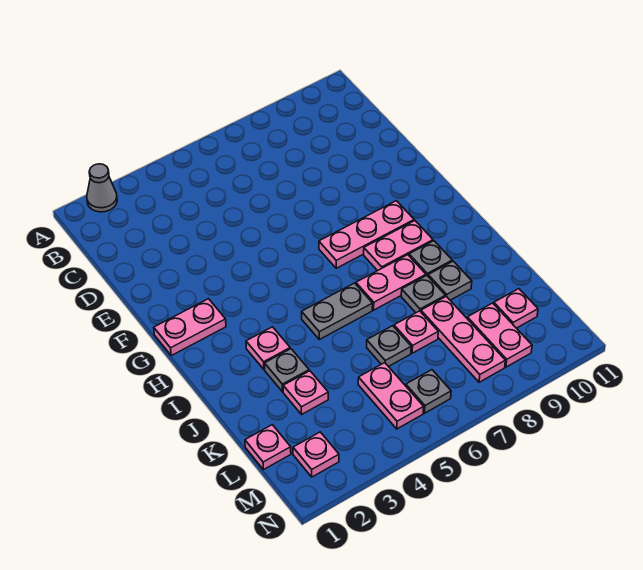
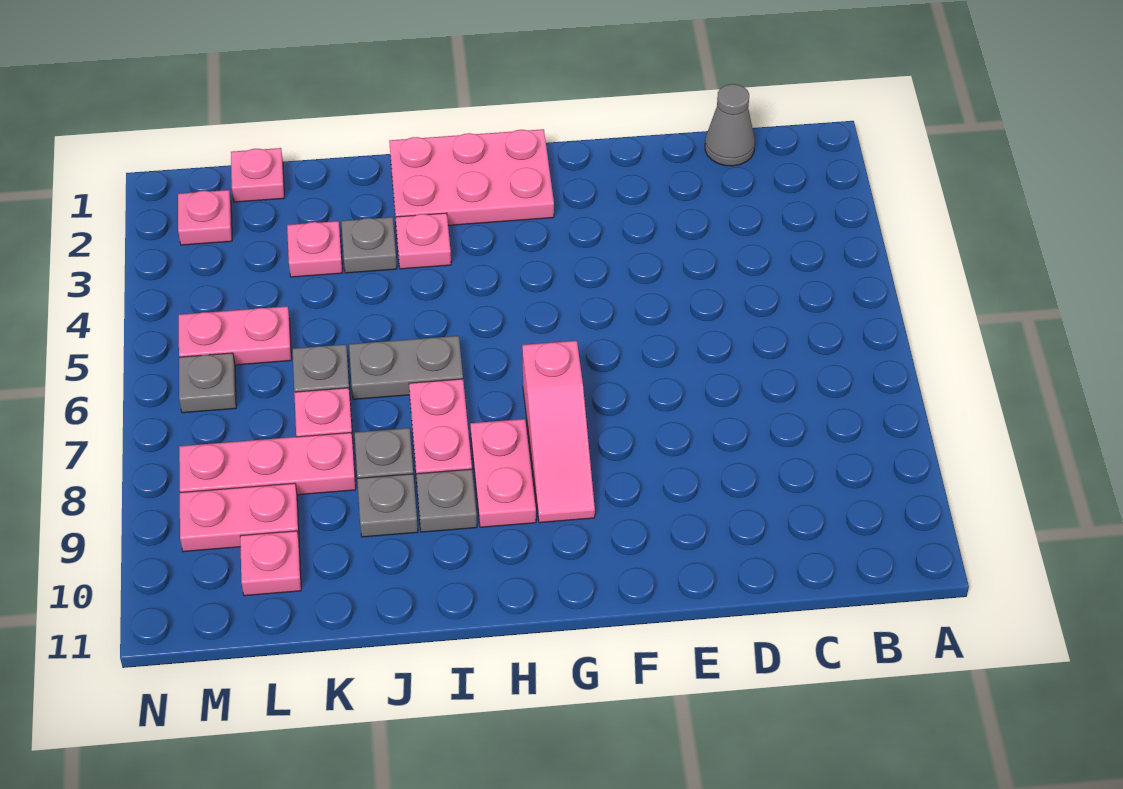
grey cone A2 level 1 -> grey cone C1 level 1
pink plate G1:G2 level 1 -> pink plate G1:I2 level 1
pink plate G7:G9 level 1 -> pink slope G7:G9 level 1 top 7
grey plate I5:I6 level 1 -> grey plate I6:J6 level 1

